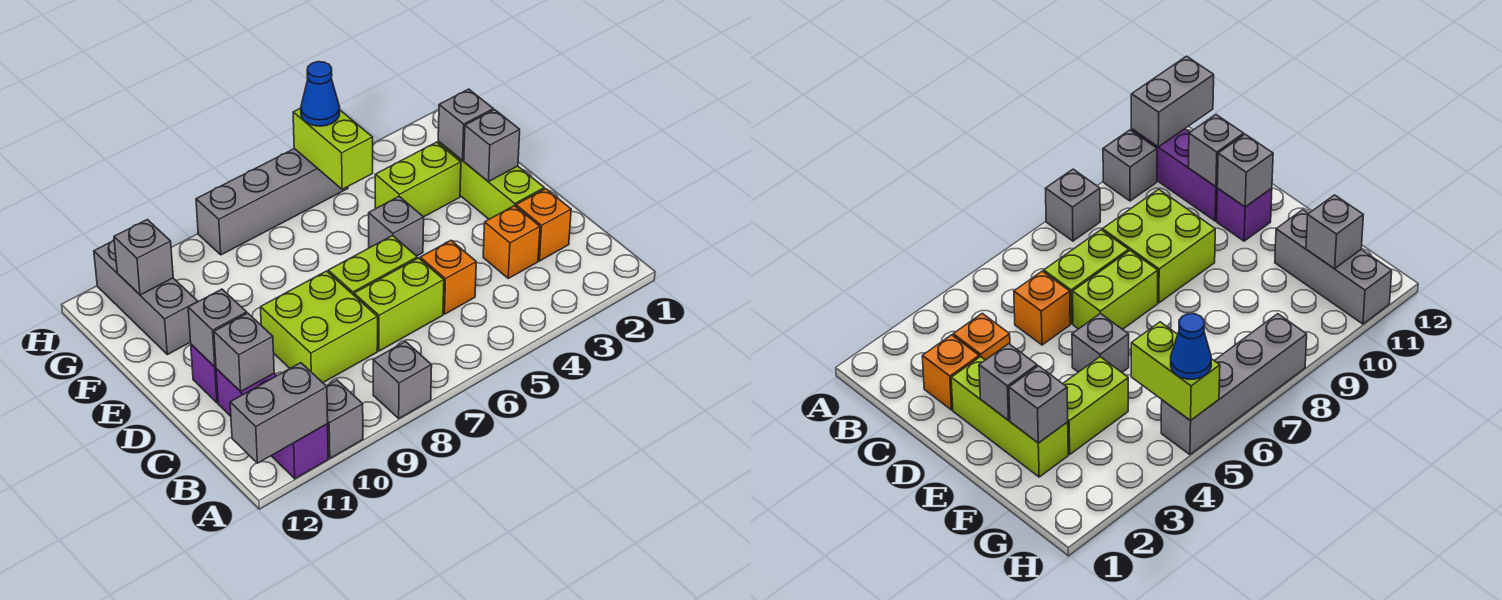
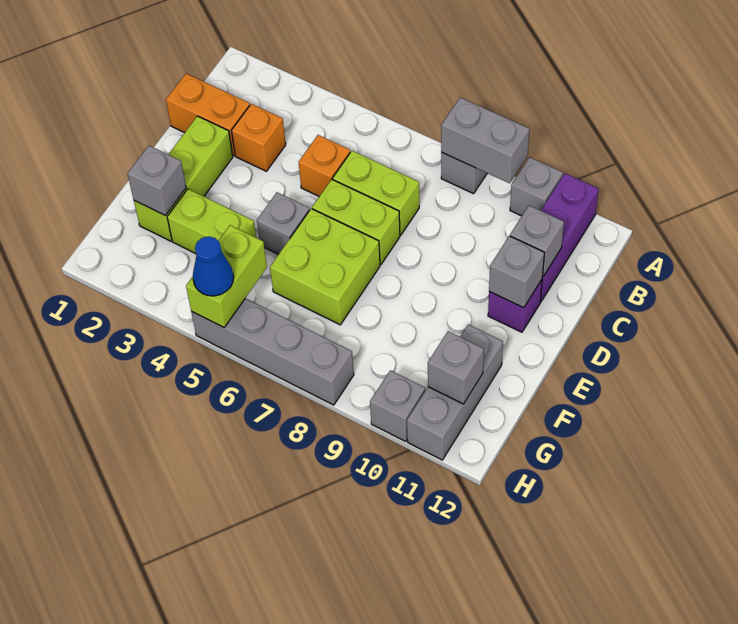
grey brick A11:A12 level 2 -> grey brick A8:A9 level 2
orange brick C2 level 1 -> orange brick C1:C2 level 1
lime brick C8:D9 level 1 -> lime brick E6:F7 level 1
grey brick E2 level 2 -> grey brick H10 level 1

